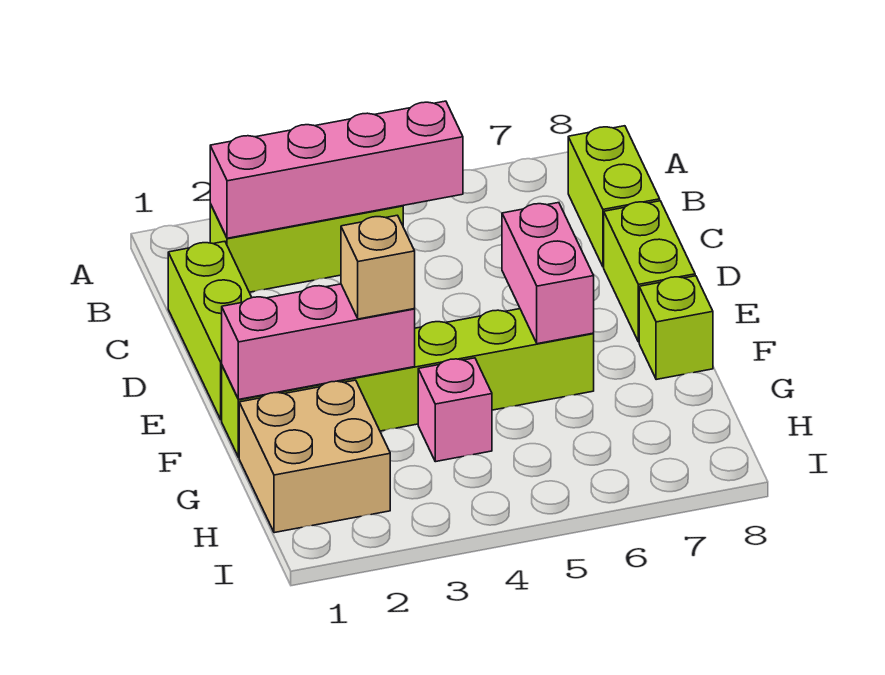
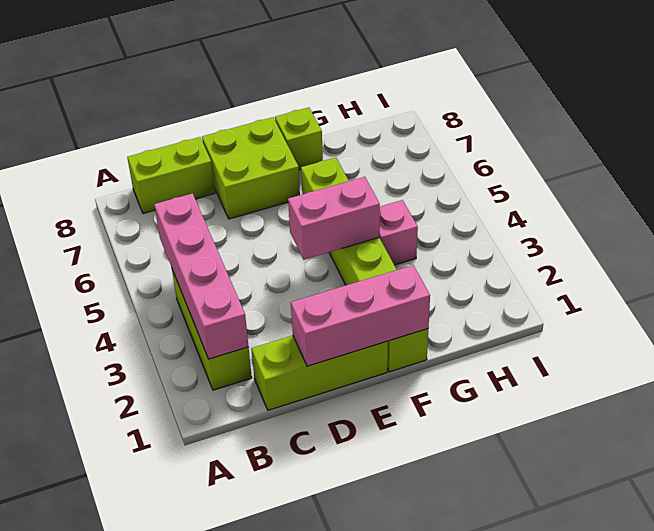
lime brick D8:E8 level 1 -> lime brick D7:E8 level 1
pink brick E6:F6 level 2 -> pink brick E4:F4 level 2
pink brick F1:F3 level 2 -> pink brick D1:F1 level 2
tan brick F3 level 3 -> none
tan brick G1:H2 level 1 -> none

